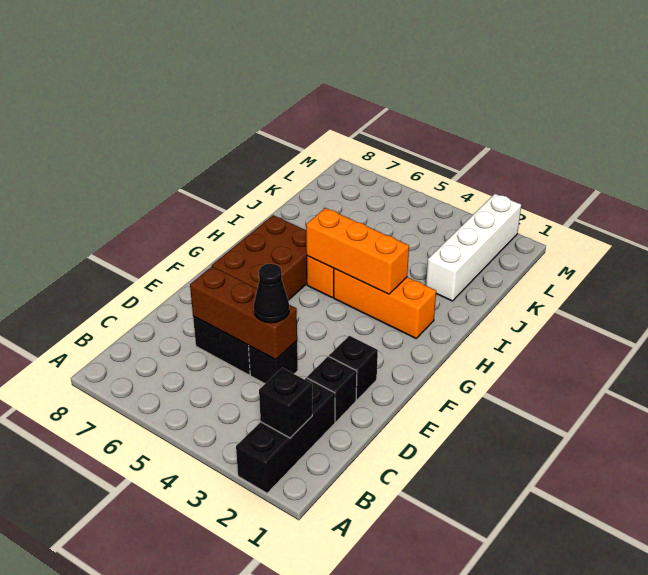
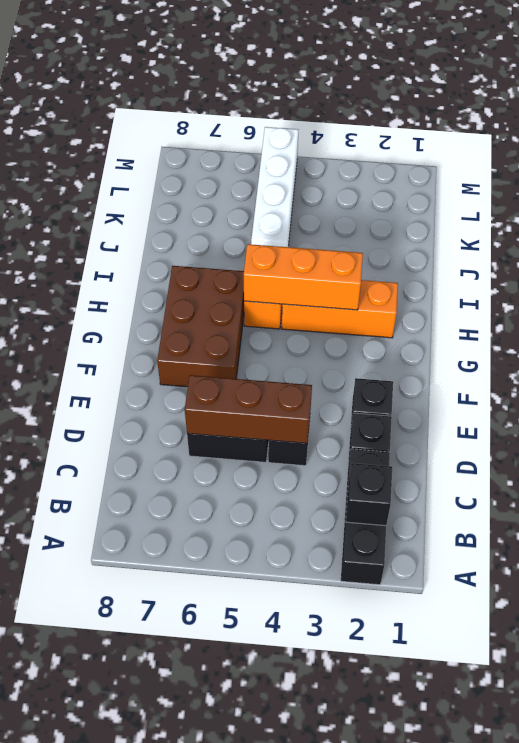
black cone D4 level 3 -> none
white brick J2:M2 level 1 -> white brick J5:M5 level 1

